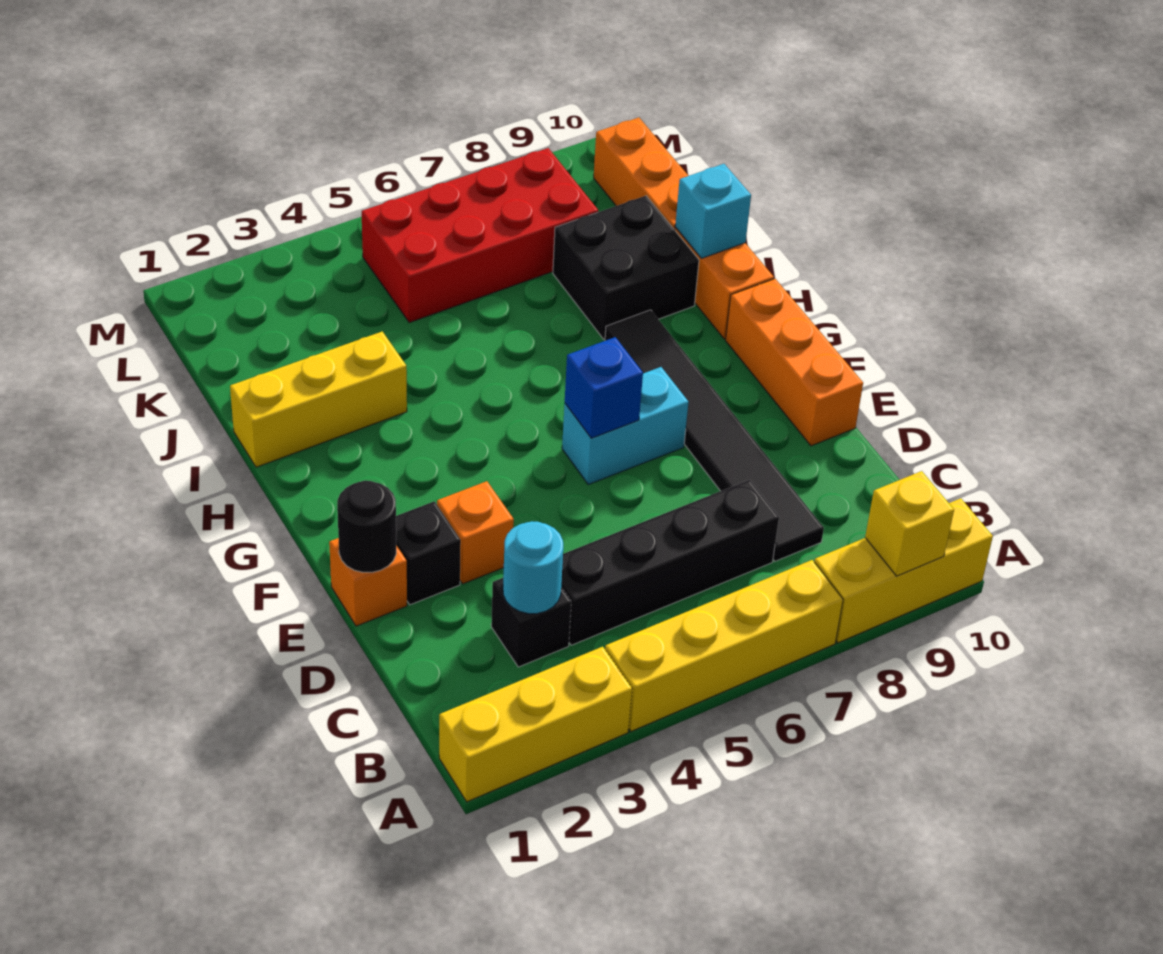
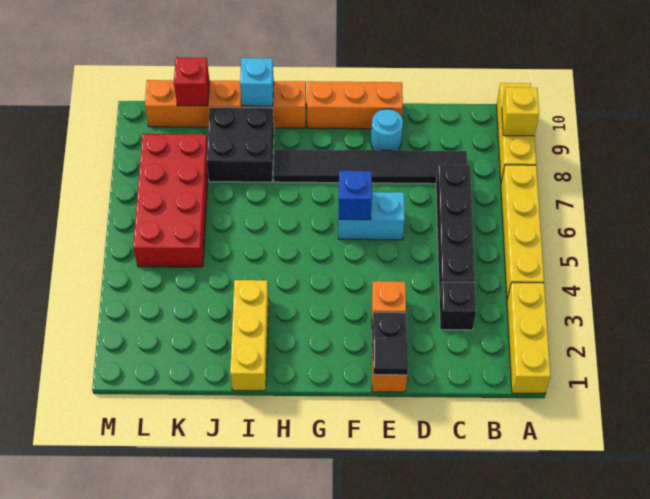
cyan round brick C3 level 2 -> cyan round brick E9 level 1
black round brick E1 level 2 -> black tile E1 level 2
cyan brick F6:F7 level 1 -> cyan brick E6:F6 level 1
none -> red brick K10 level 2

